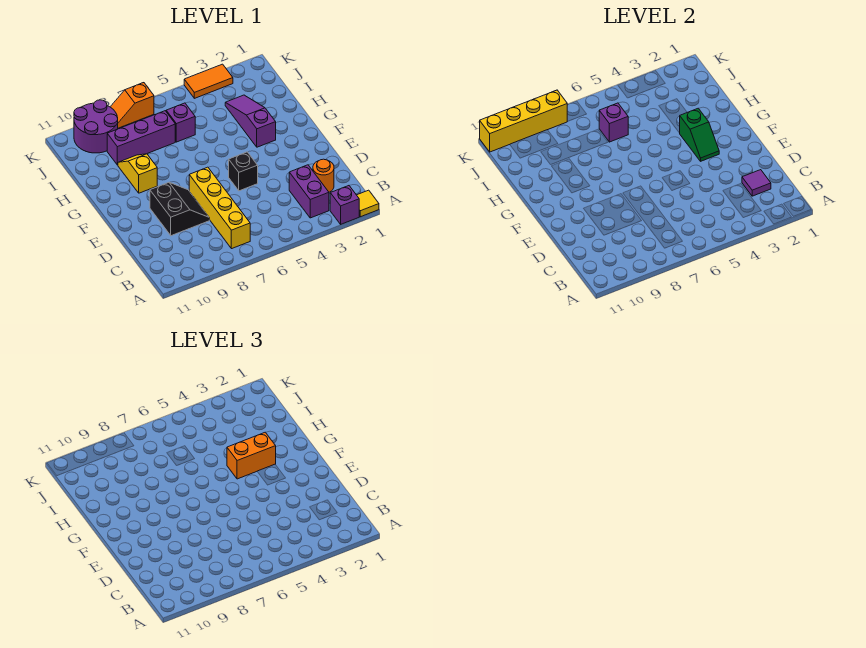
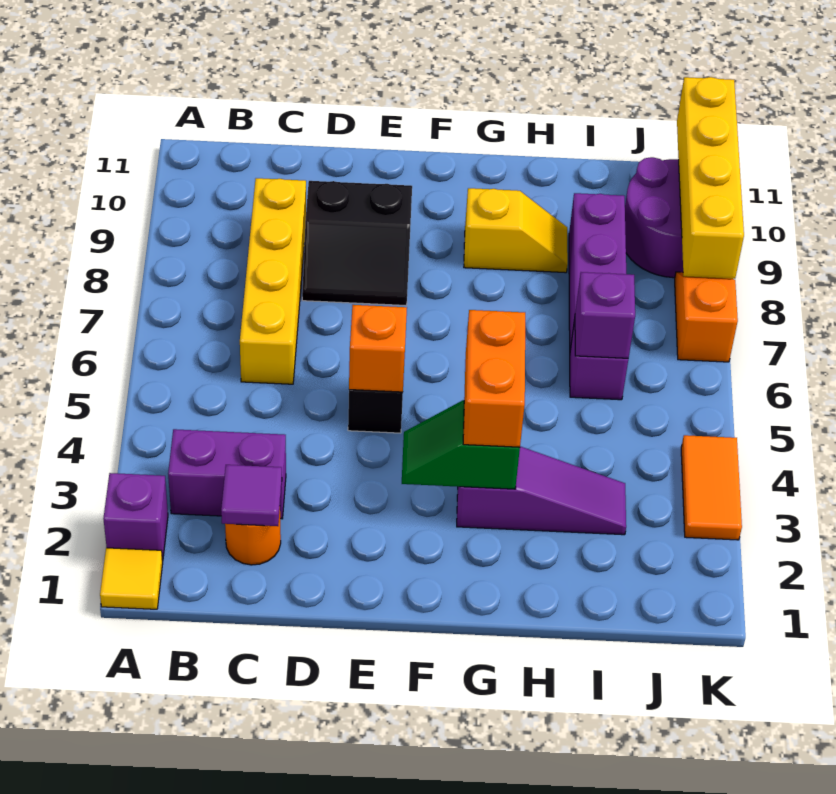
yellow brick B7:E7 level 1 -> yellow brick C6:C9 level 1
none -> orange brick E5 level 2

